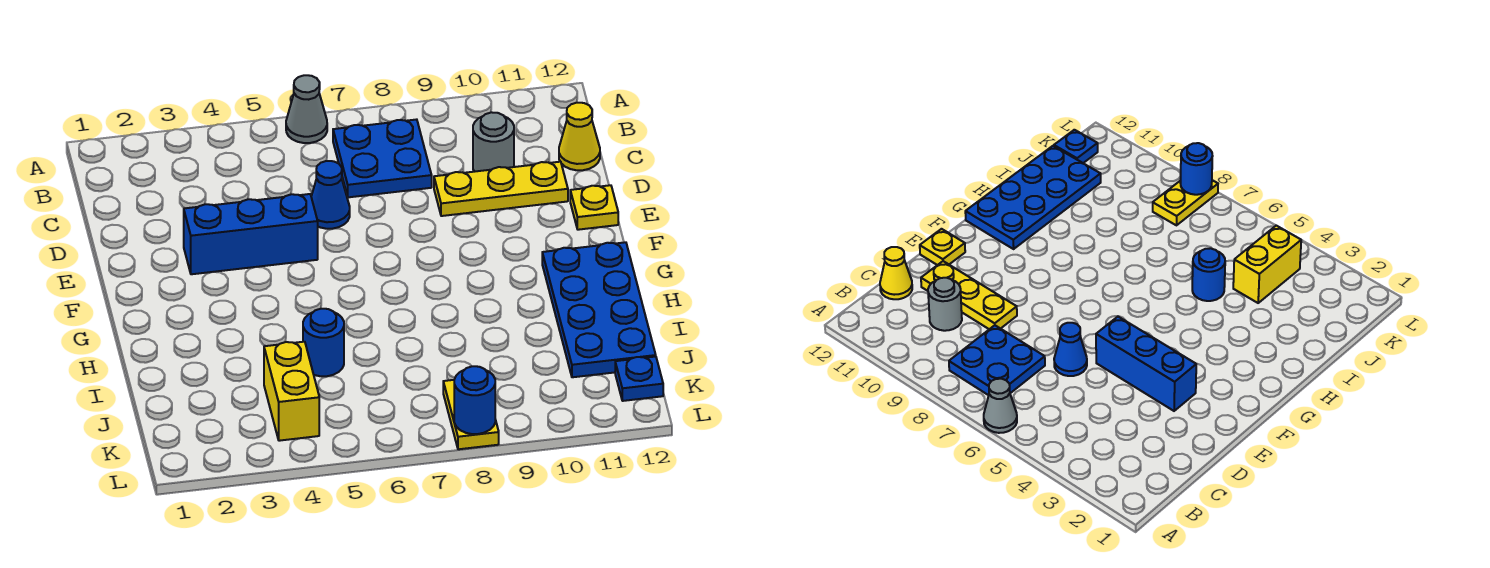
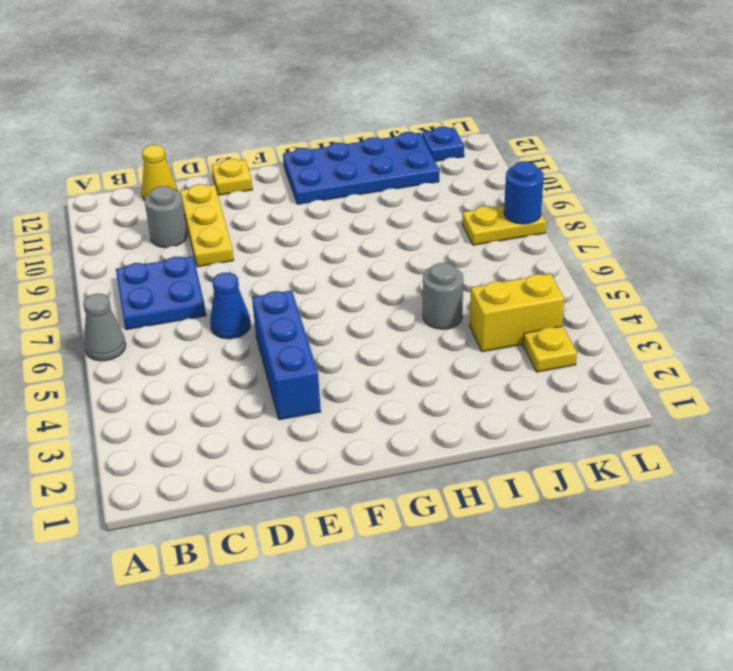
blue round brick I5 level 1 -> grey round brick I5 level 1
none -> yellow plate K3 level 1

